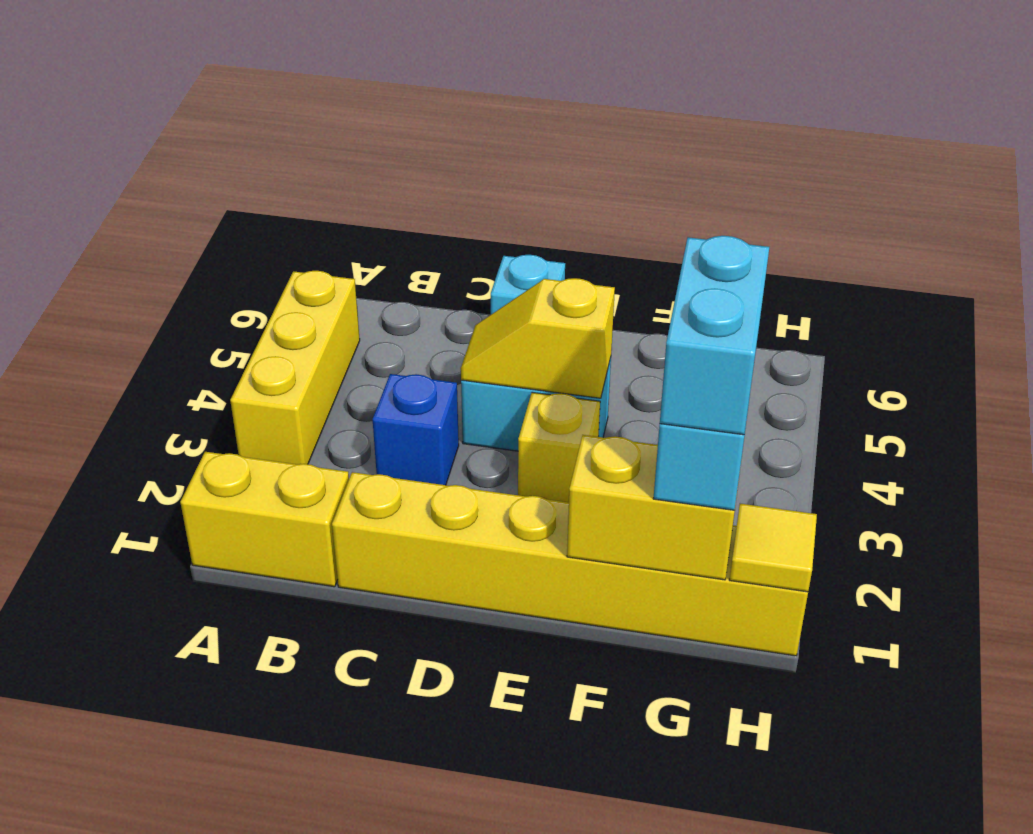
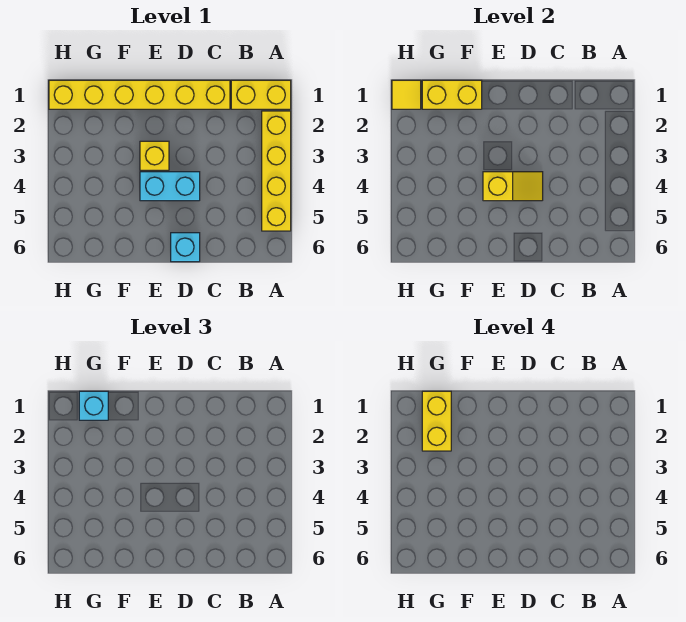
yellow brick A3:A5 level 1 -> yellow brick A2:A5 level 1
blue brick C3 level 1 -> none
cyan brick G1:G2 level 4 -> yellow brick G1:G2 level 4

